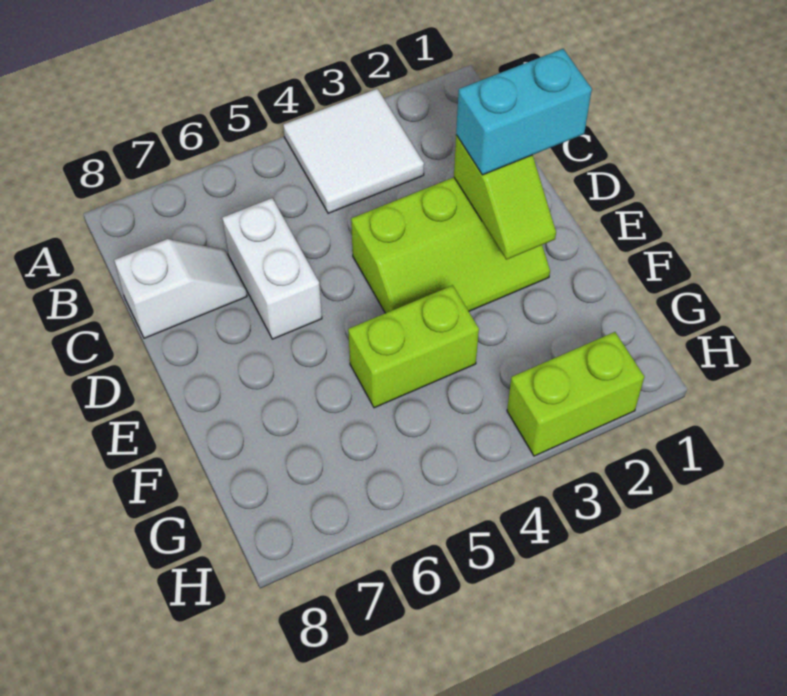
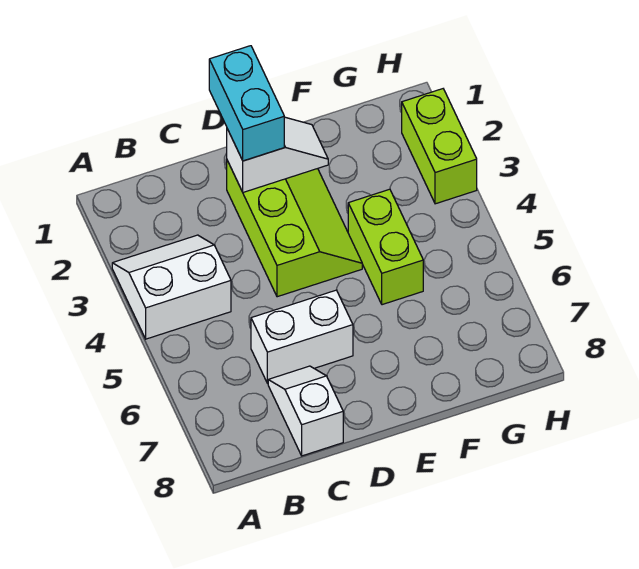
white tile A3:B4 level 1 -> white slope A3:B4 level 1 top 4
lime slope D2:E2 level 2 top D -> white slope D2:E2 level 2 top D

